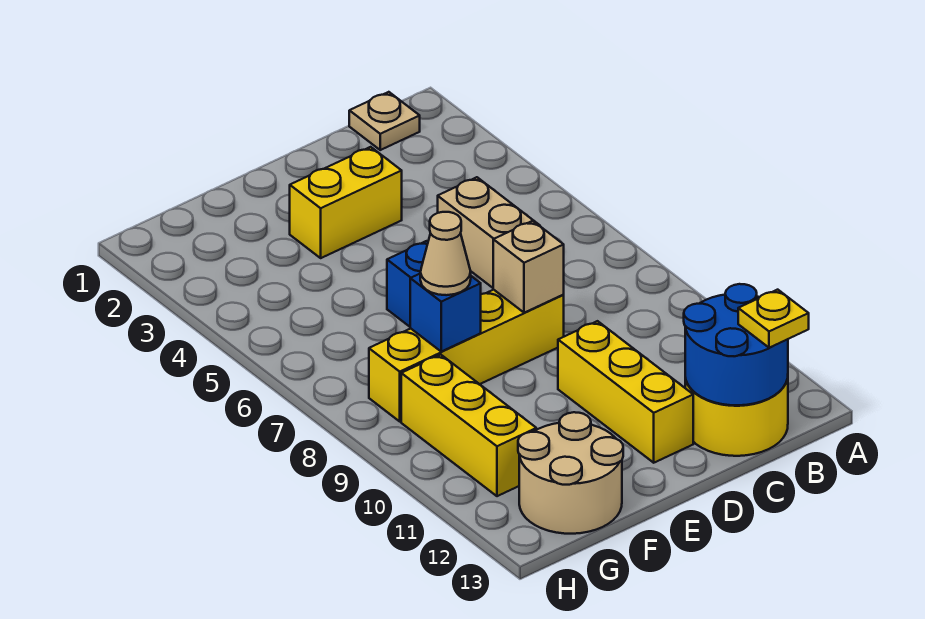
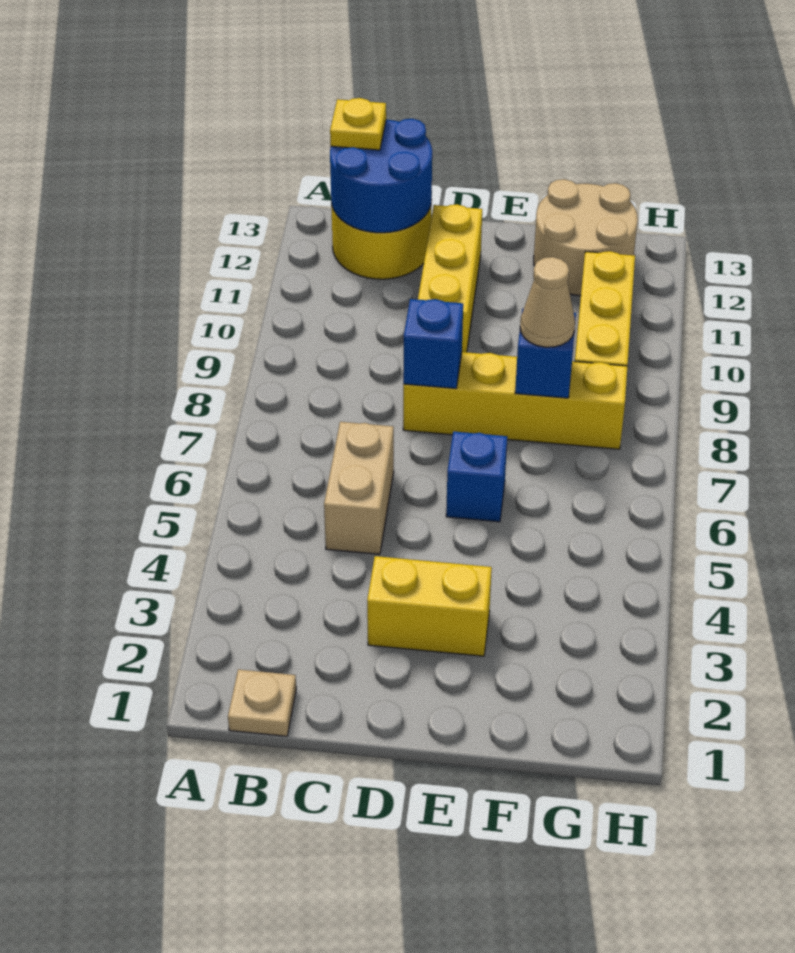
tan brick D8 level 2 -> blue brick D8 level 2

